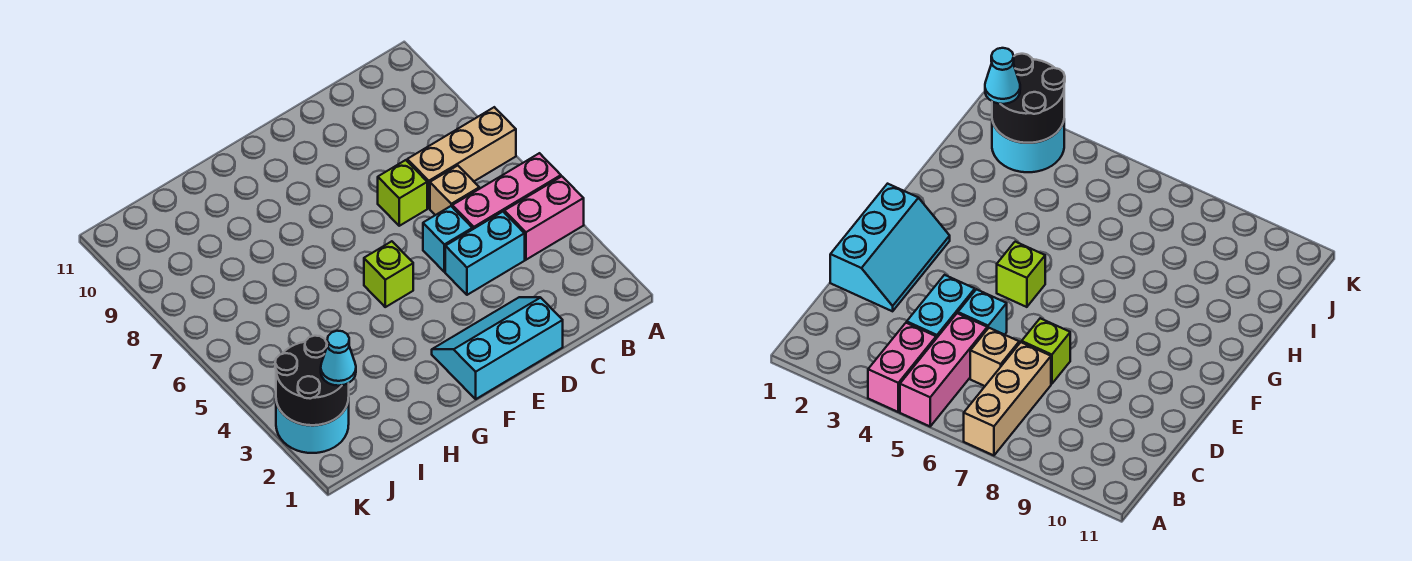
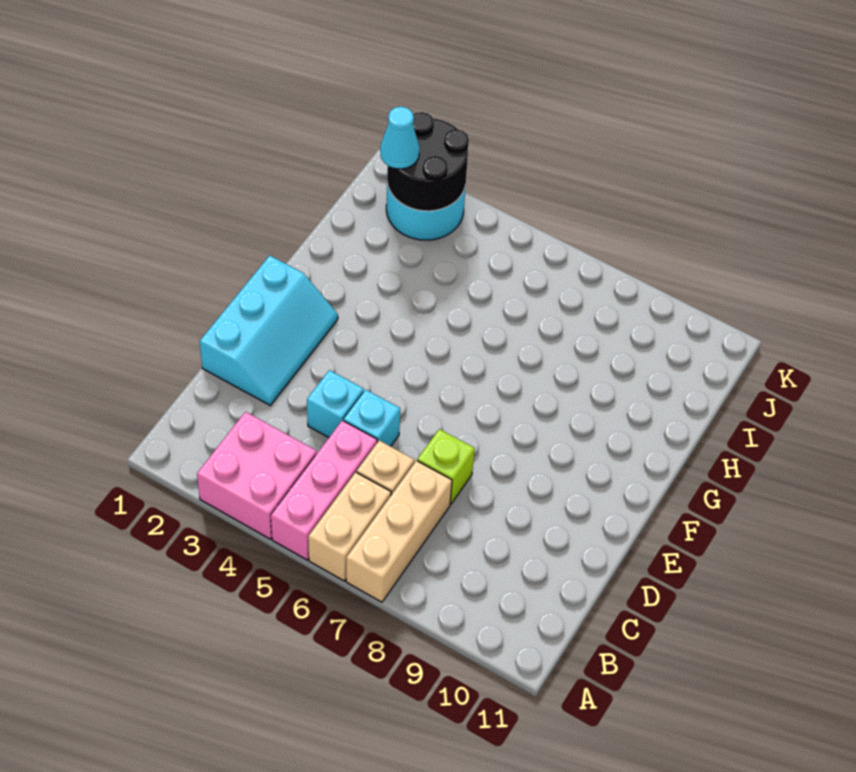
pink brick A4:B4 level 1 -> pink brick A3:B4 level 1
none -> tan brick A6:B6 level 1
cyan brick C4:D4 level 1 -> cyan brick D4 level 1
lime brick F5 level 1 -> none

